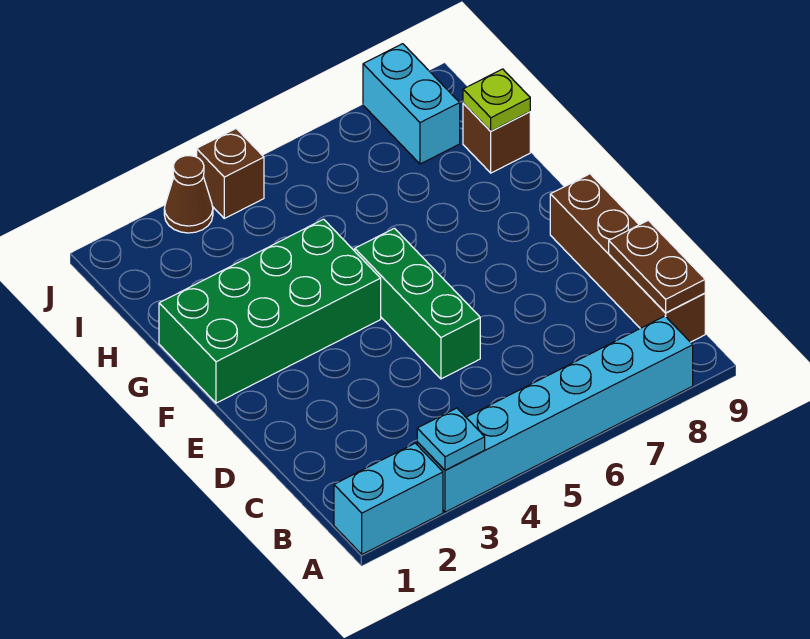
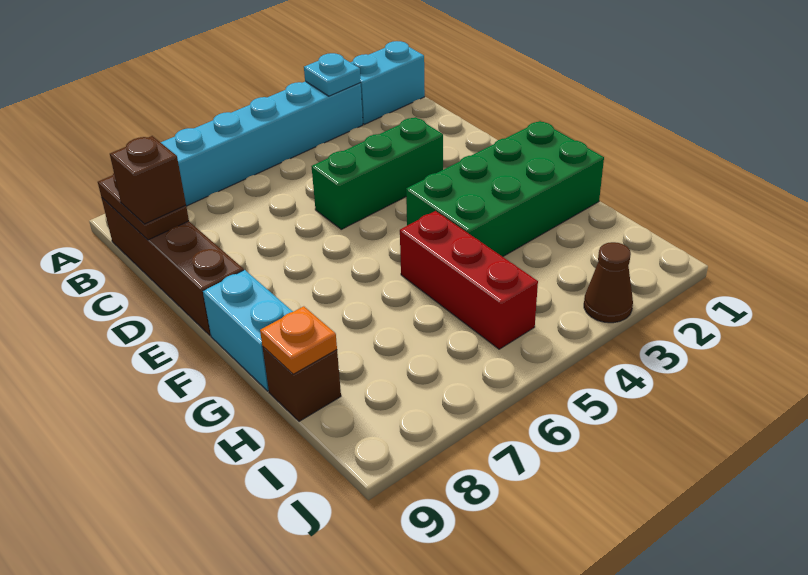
green brick D5:F5 level 1 -> green brick D3:D5 level 1
none -> red brick G5:I5 level 1
lime plate H9 level 2 -> orange plate H9 level 2
cyan brick I8:J8 level 1 -> cyan brick F9:G9 level 1
brown brick J4 level 1 -> brown brick C9 level 3

